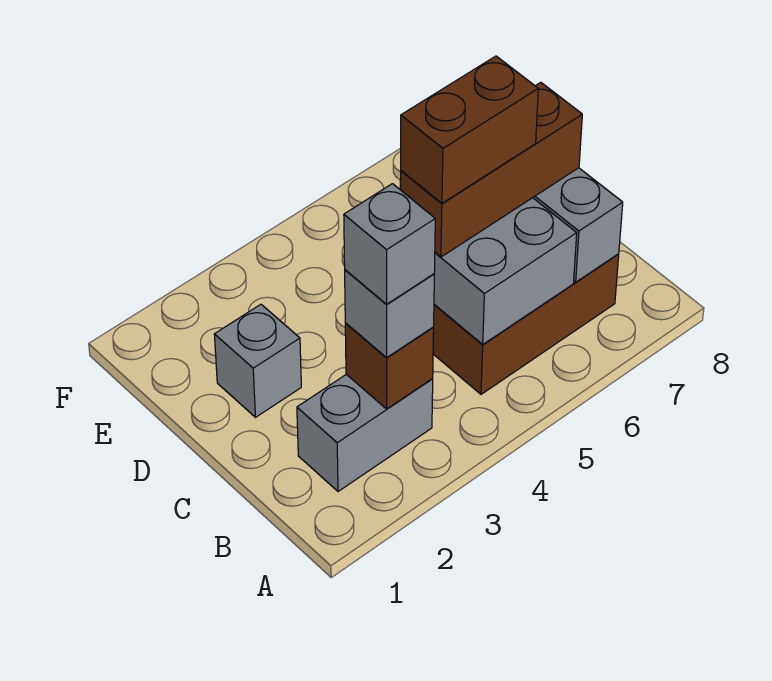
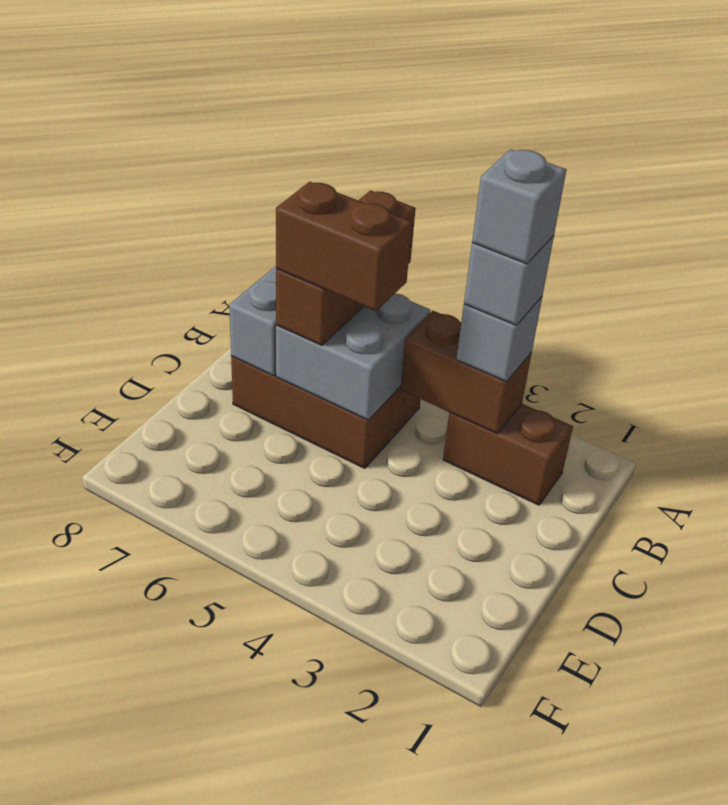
grey brick B2:B3 level 1 -> brown brick B2:B3 level 1
brown brick B3 level 2 -> brown brick B3:B4 level 2
brown brick C5:C7 level 3 -> brown brick A6:C6 level 3
grey brick D2 level 1 -> grey brick B3 level 5

